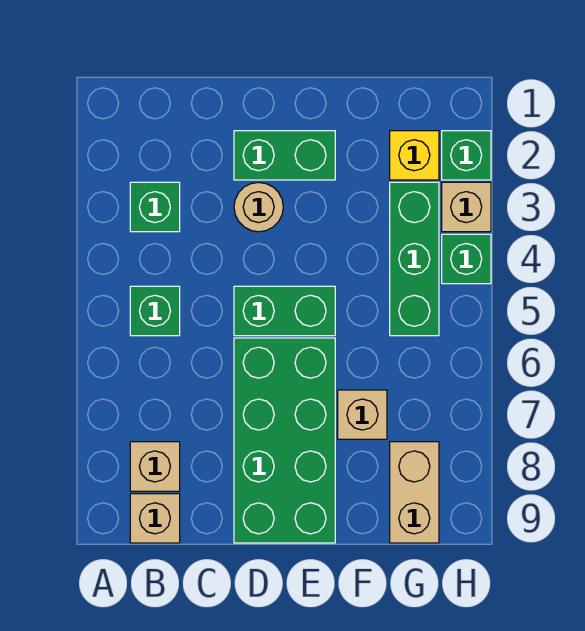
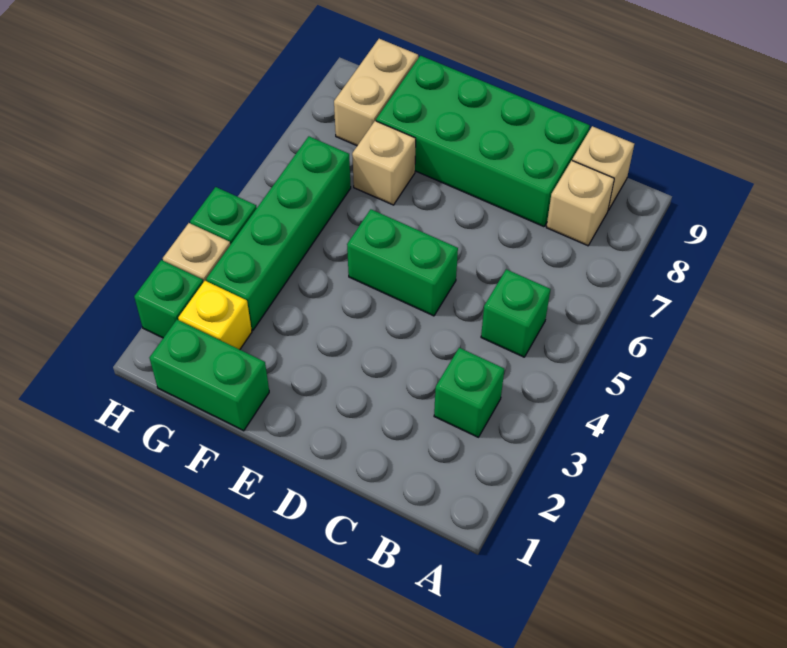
green brick D2:E2 level 1 -> green brick F1:G1 level 1
tan round brick D3 level 1 -> none
green brick D6:E9 level 1 -> green brick C8:F9 level 1
green brick G3:G5 level 1 -> green brick G3:G6 level 1

